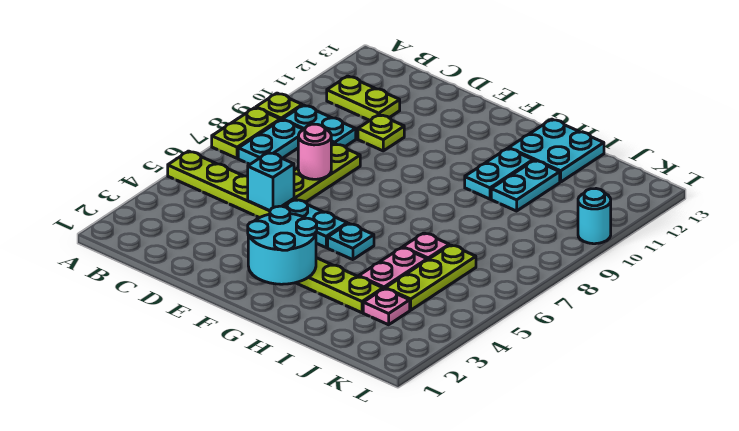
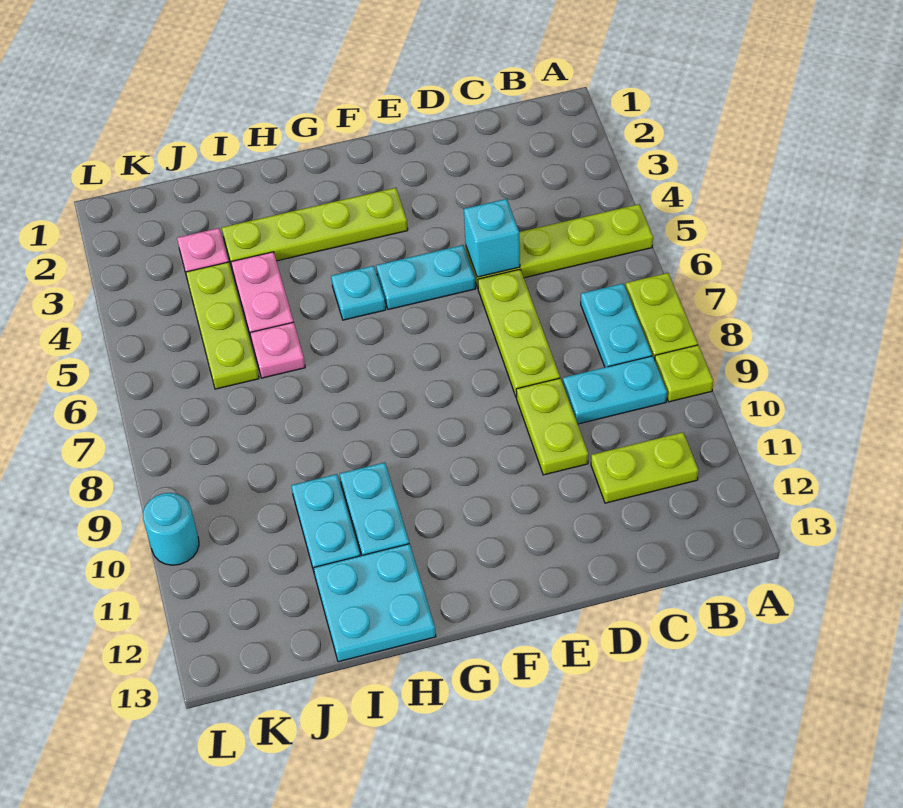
pink round brick D7 level 2 -> none
lime plate D10 level 1 -> lime plate D9:D10 level 1
cyan round brick F2:G3 level 2 -> none

